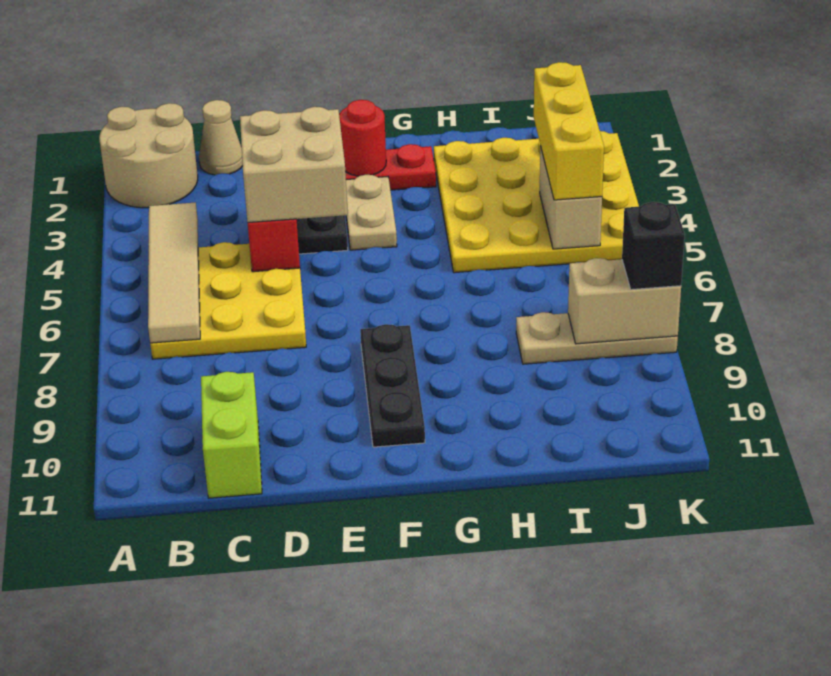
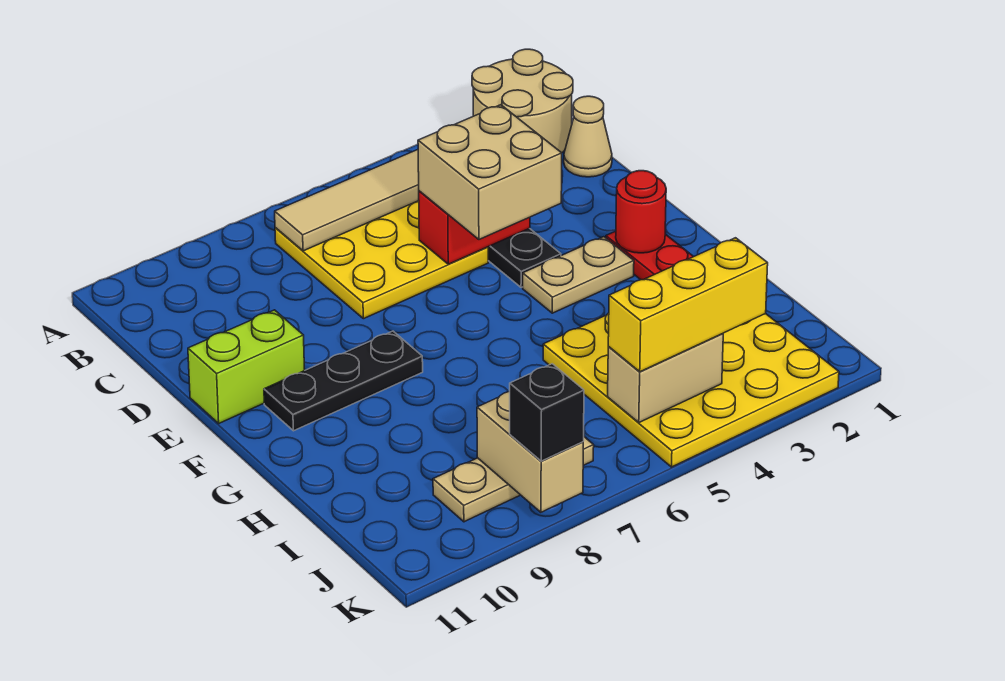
lime brick C10:C11 level 1 -> lime brick E10:E11 level 1
tan plate I8:K8 level 1 -> tan plate J7:J9 level 1

